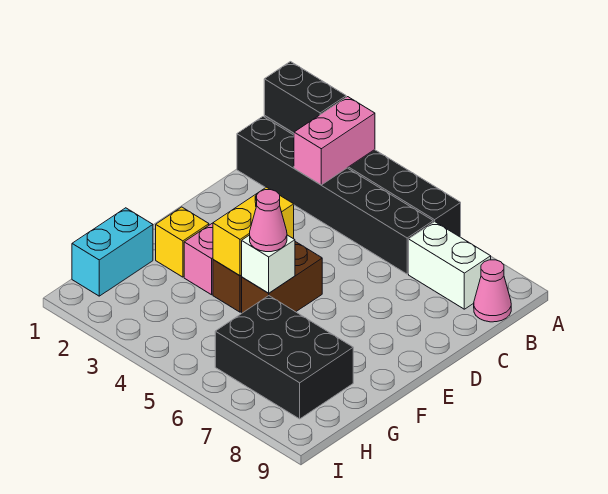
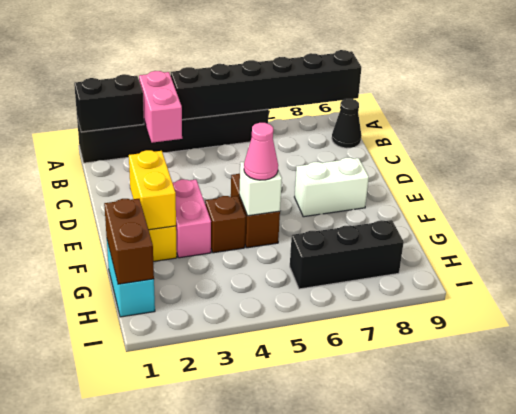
black brick B1:B6 level 1 -> black brick A4:A9 level 2
white brick B7:B8 level 1 -> white brick E7:E8 level 1
pink cone B9 level 1 -> black cone B9 level 1
yellow brick E4:F4 level 2 -> yellow brick E2:F2 level 2
none -> brown brick G1:H1 level 2
black brick G6:H8 level 1 -> black brick H6:H8 level 1

